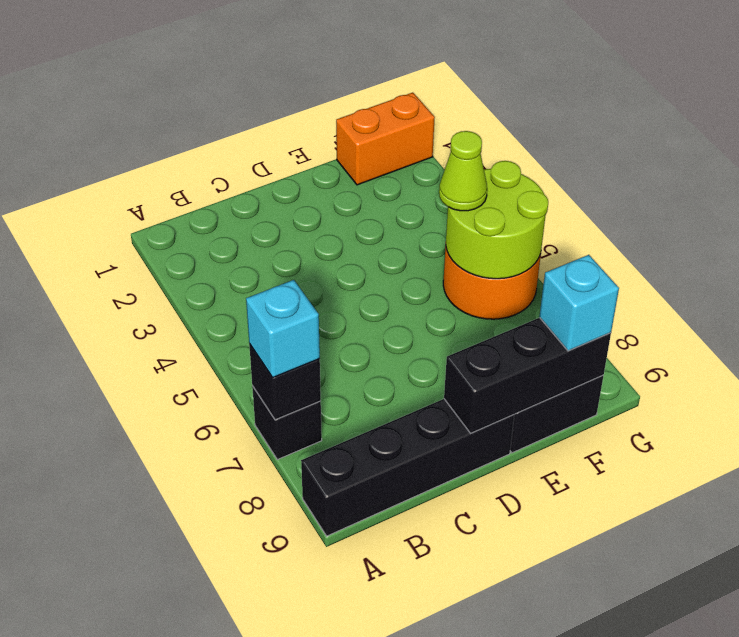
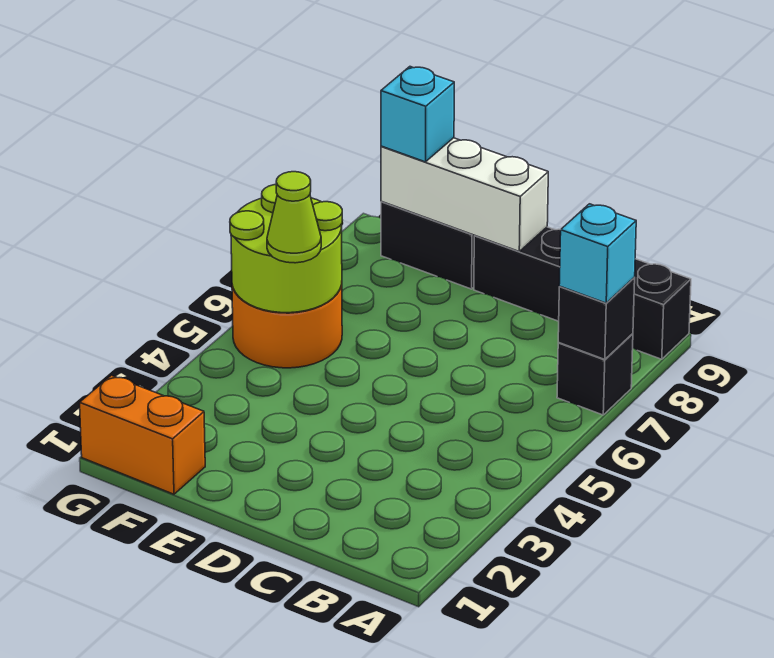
black brick D9:F9 level 2 -> white brick D9:F9 level 2

